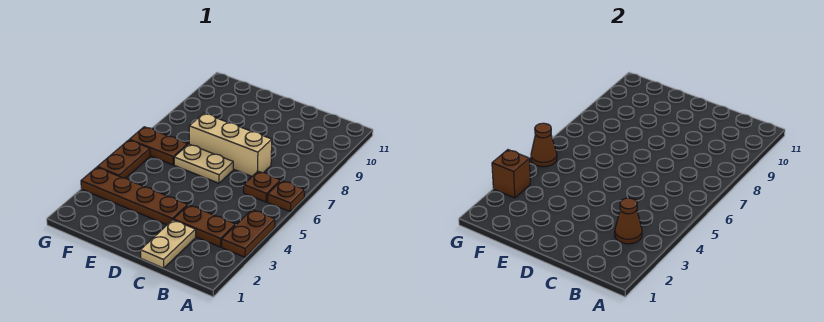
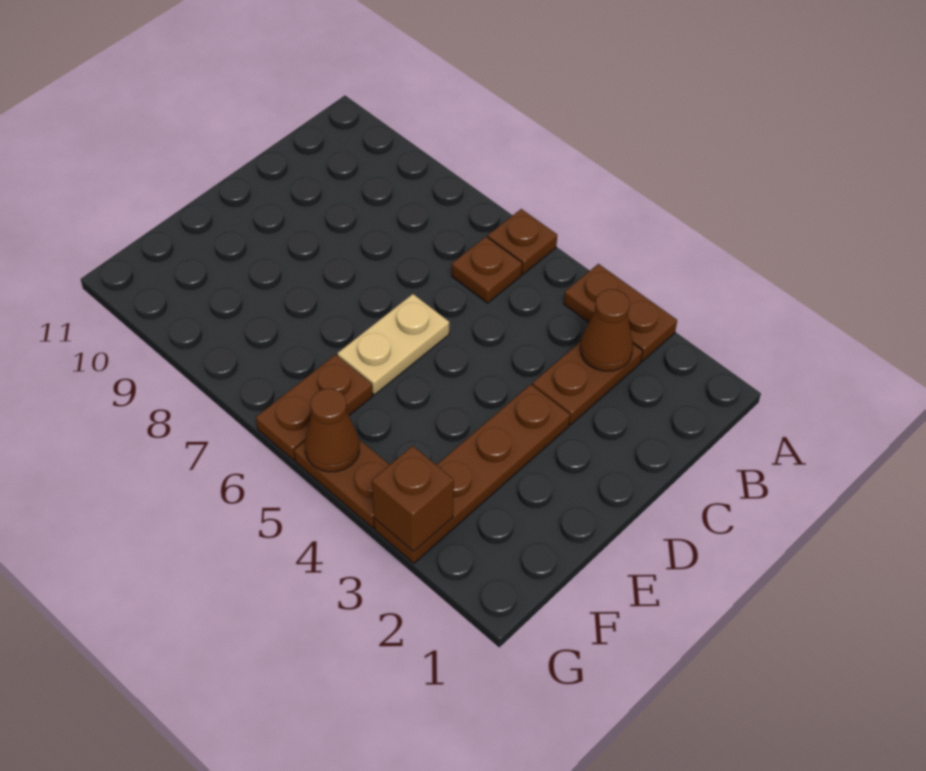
tan plate C1:C2 level 1 -> none
tan brick C7:E7 level 1 -> none

